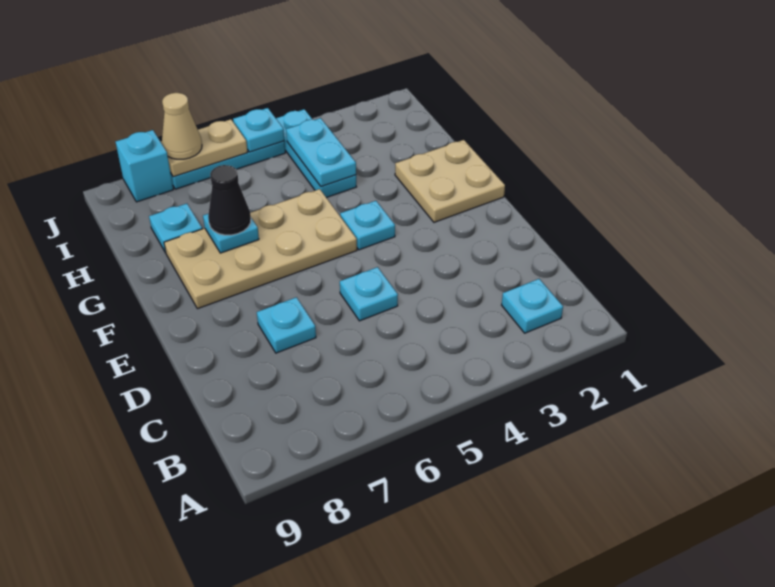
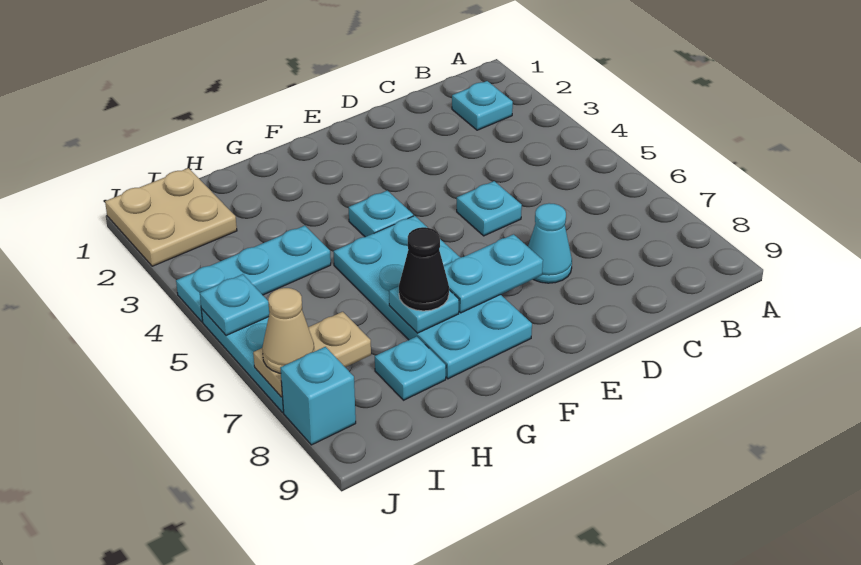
cyan plate D7 level 1 -> cyan cone D7 level 1
tan plate F1:G2 level 1 -> tan plate I1:J2 level 1
tan plate F5:G8 level 1 -> cyan plate F5:G8 level 1
cyan plate H4:I4 level 2 -> cyan plate E7:F7 level 2
tan plate J6:J7 level 2 -> tan plate I7:J7 level 2

